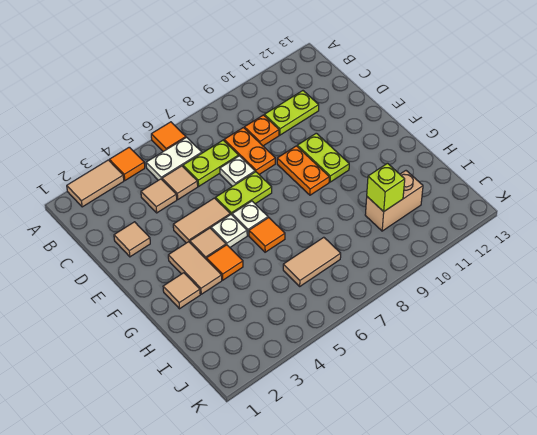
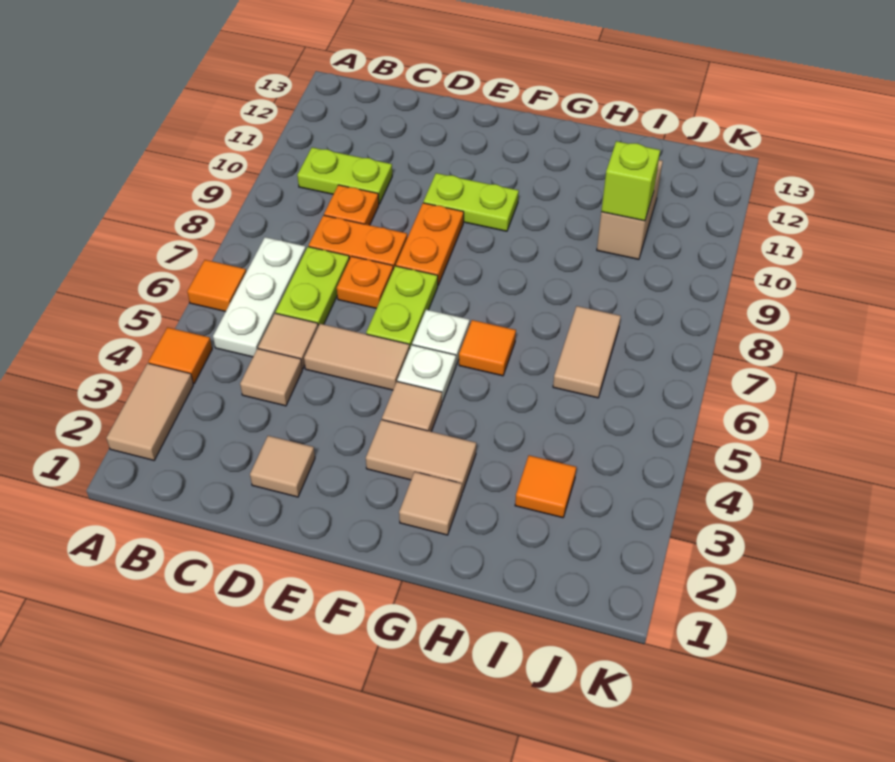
white plate B5:B6 level 1 -> white plate B5:B7 level 1
lime plate C10:C11 level 1 -> lime plate B10:C10 level 1
white plate D7 level 1 -> orange plate D7 level 1
tan tile E4:E5 level 1 -> tan tile D5:E5 level 1
orange plate E9:F9 level 1 -> orange plate E8:E9 level 1
orange tile G4 level 1 -> orange tile I3 level 1

